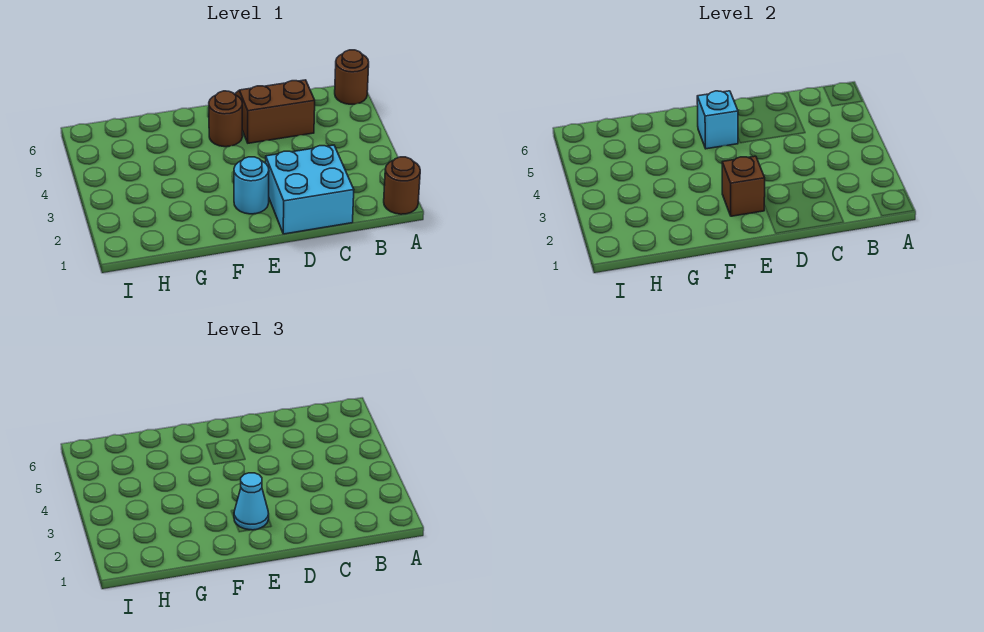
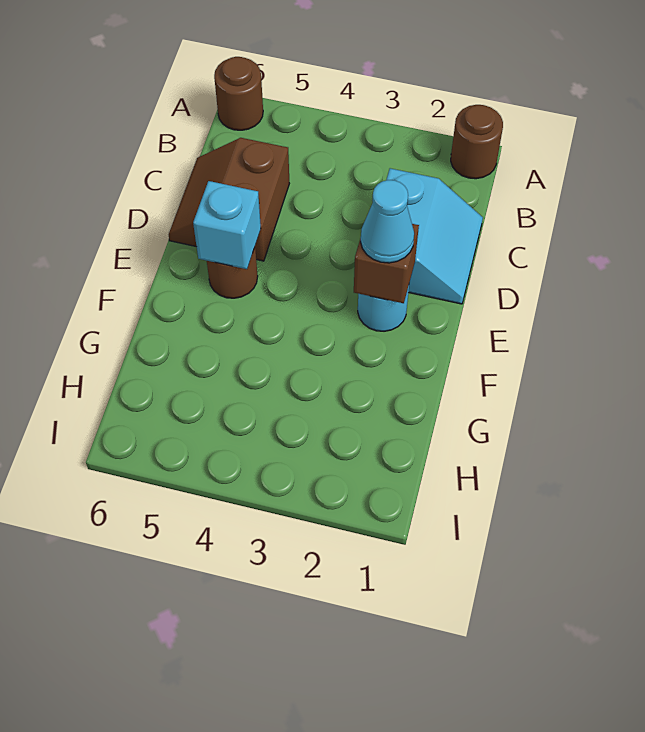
cyan brick C1:D2 level 1 -> cyan slope C1:D2 level 1 top 2

